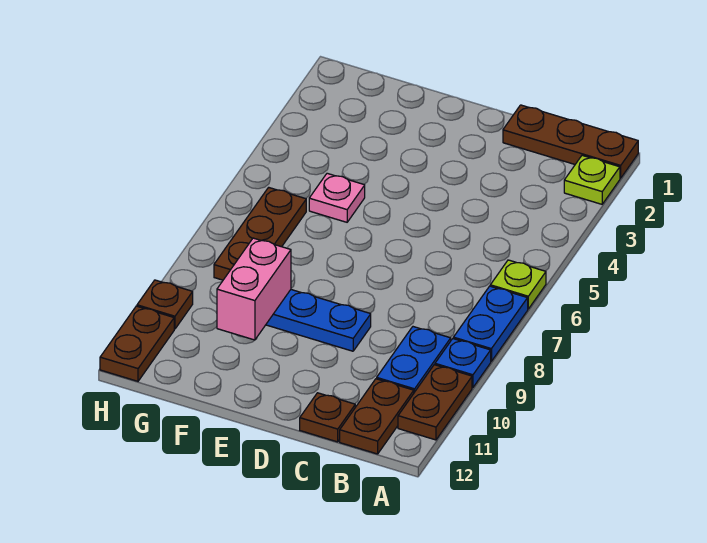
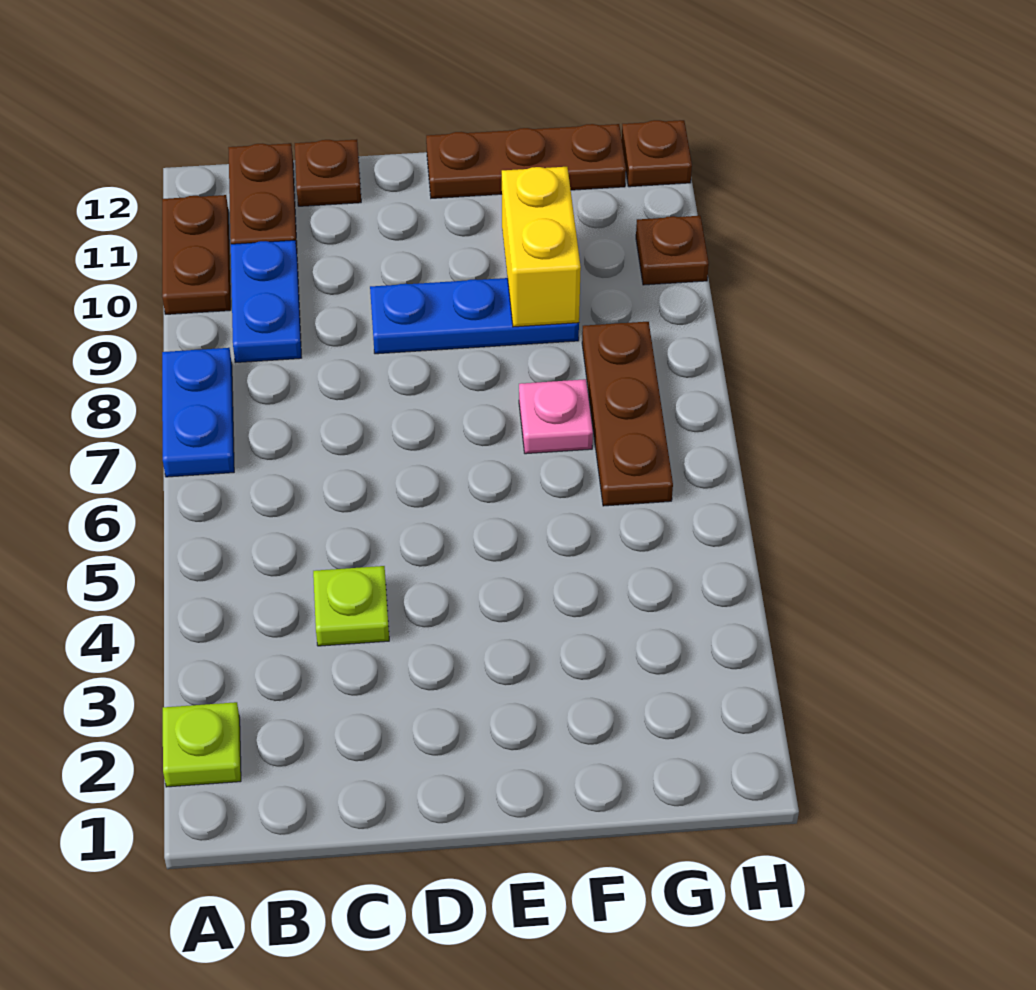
brown plate A1:C1 level 1 -> brown plate E12:G12 level 1
lime plate A6 level 1 -> lime plate C4 level 1
blue plate A9 level 1 -> none
pink plate F5 level 1 -> pink plate F7 level 1
pink brick F9:F10 level 2 -> yellow brick F9:F10 level 2
brown plate H11:H12 level 1 -> brown plate H12 level 1

